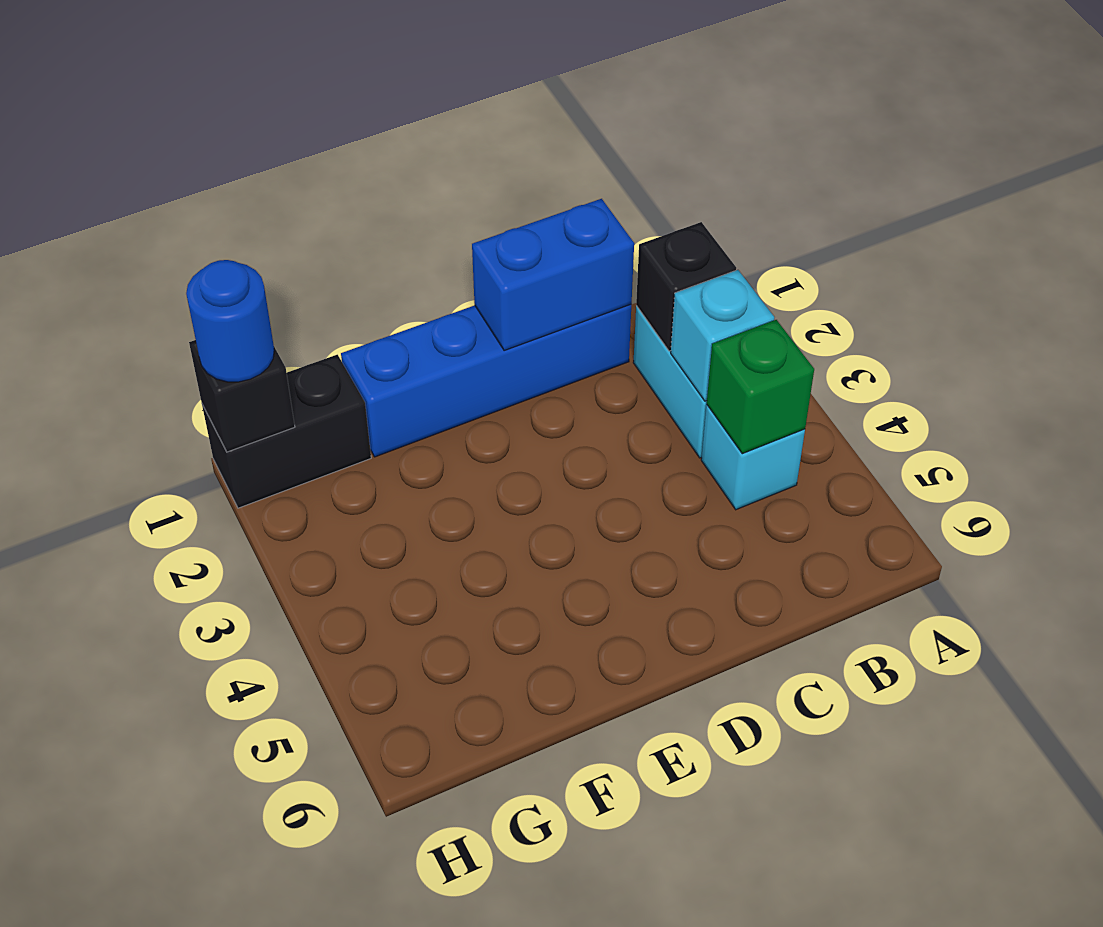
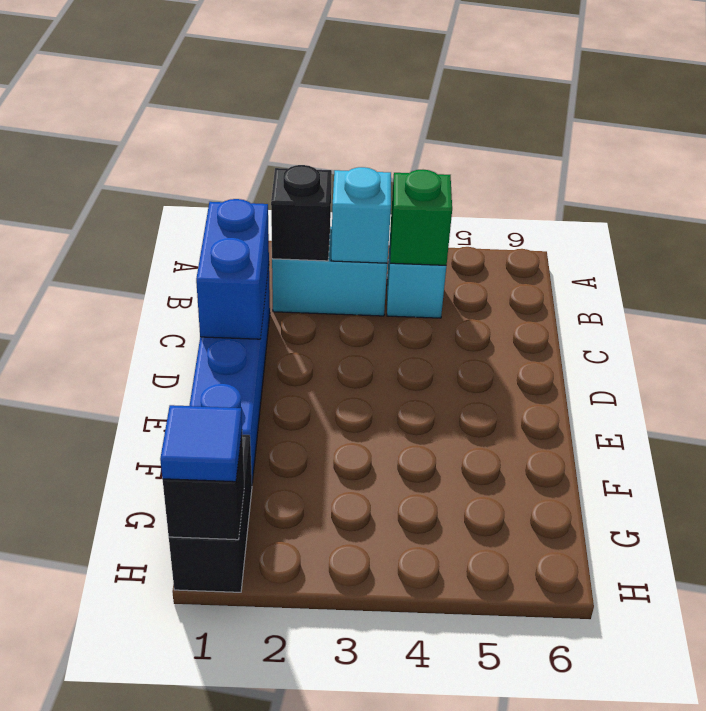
blue round brick H1 level 3 -> blue tile H1 level 3

